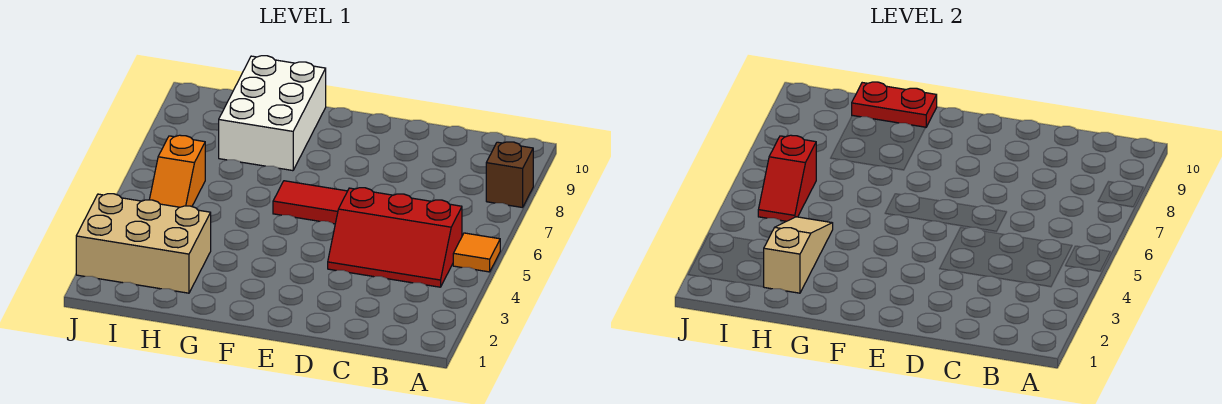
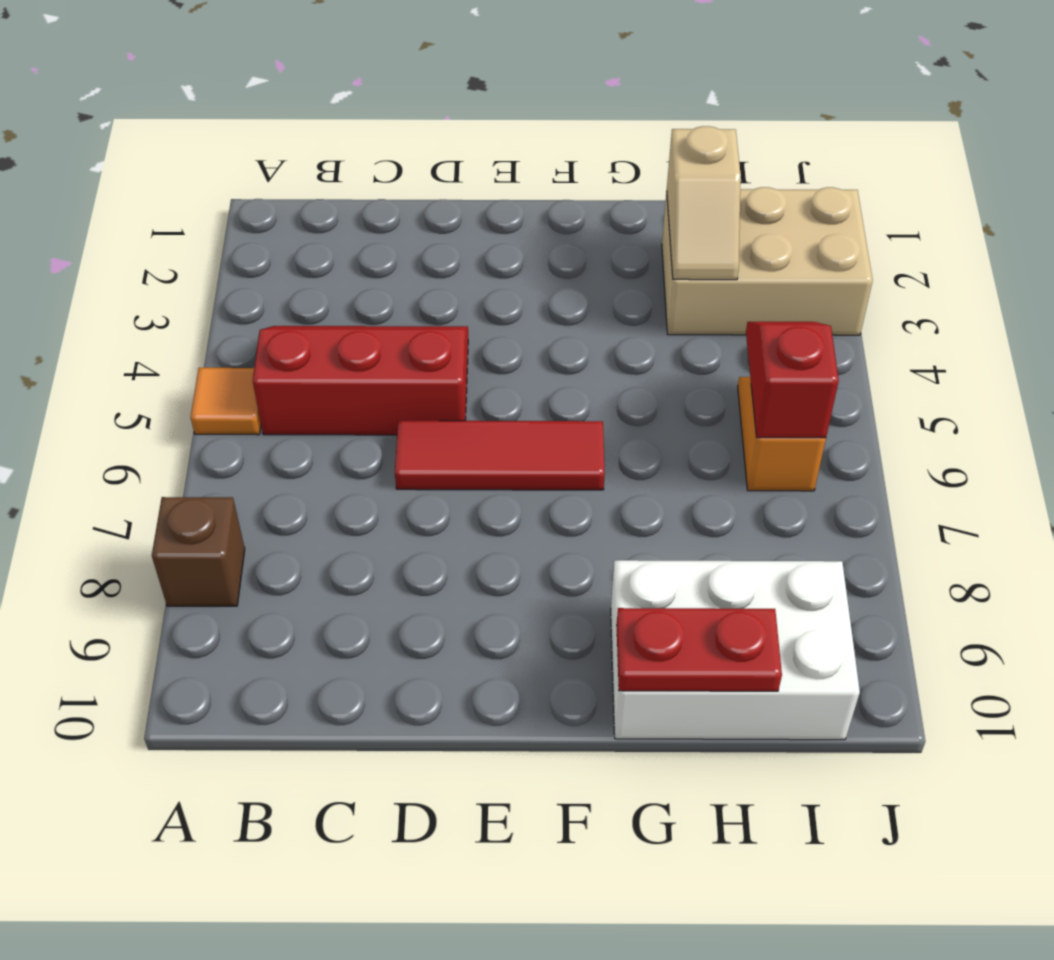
white brick G8:H10 level 1 -> white brick G9:I10 level 1
tan slope H2:H4 level 2 top 2 -> tan slope H2:H3 level 2 top 2

